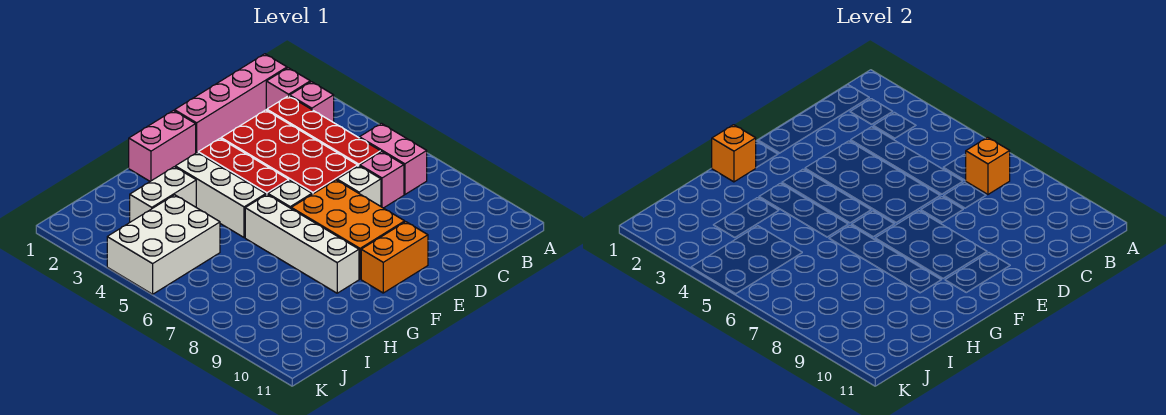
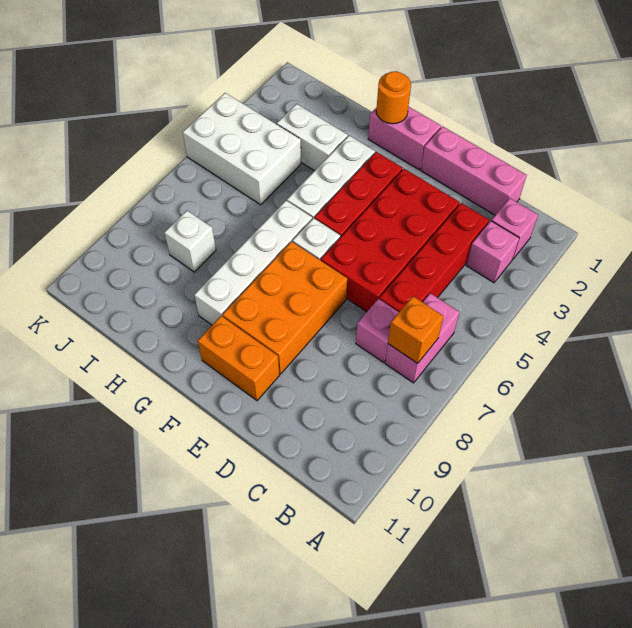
pink brick B1:E1 level 1 -> pink brick C1:E1 level 1
white brick D7 level 1 -> white brick I8 level 1
orange brick G1 level 2 -> orange round brick G1 level 2

